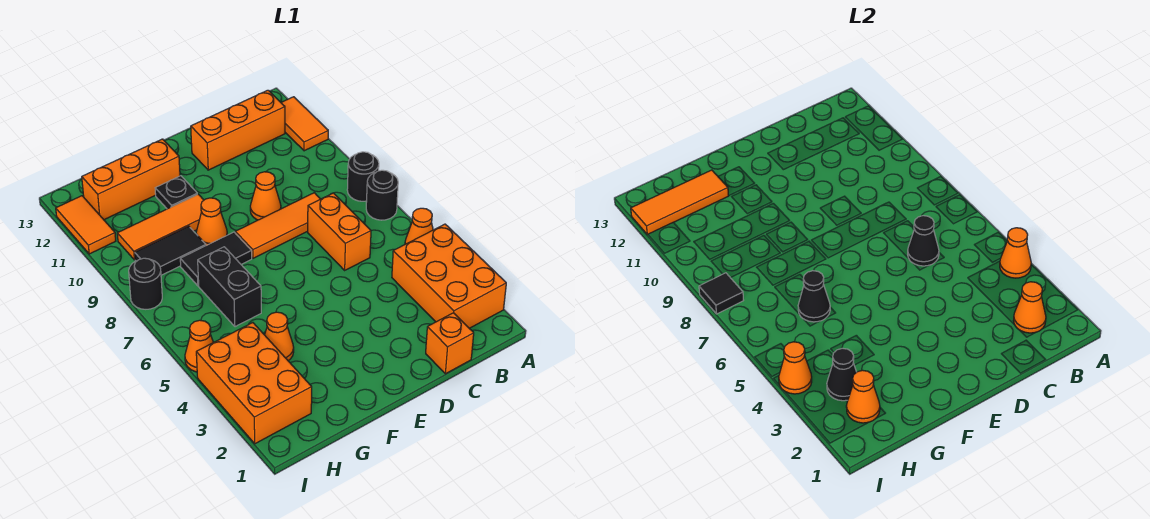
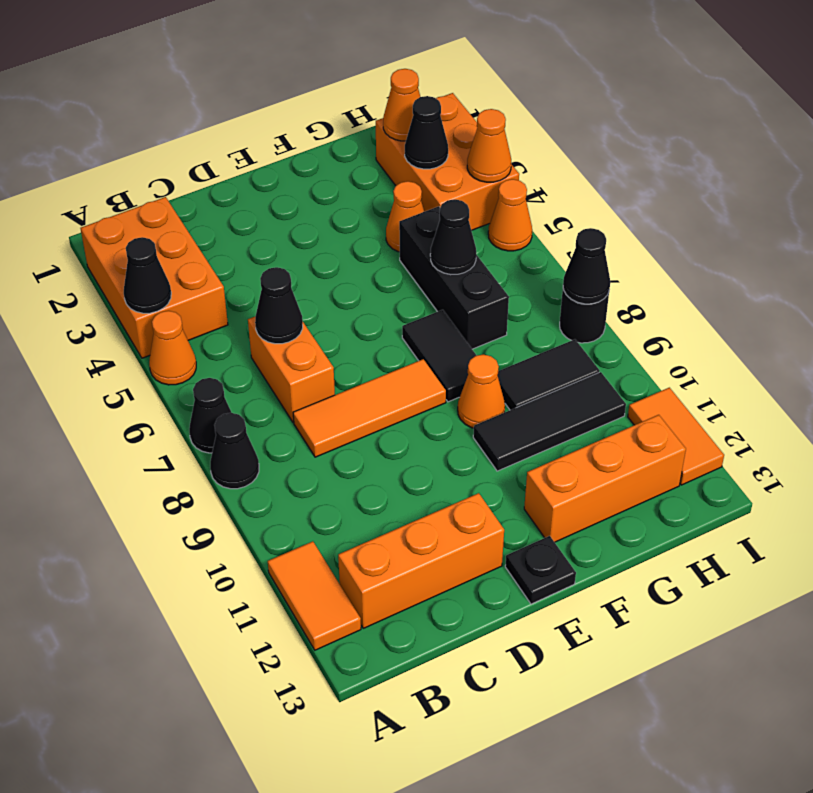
orange cone A4 level 2 -> black cone A4 level 2
black round brick A7 level 1 -> black cone A7 level 1
black round brick A8 level 1 -> black cone A8 level 1
orange cone B2 level 2 -> none
orange brick C1 level 1 -> none
orange cone D9 level 1 -> none
black tile F8:G8 level 1 -> black tile F7:F8 level 1
orange tile F10:H10 level 1 -> black tile F10:H10 level 1
black plate F11 level 1 -> black plate E13 level 1
black brick G6:G7 level 1 -> black brick G5:G7 level 1
orange tile G12:I12 level 2 -> none
black tile I8 level 2 -> black cone I8 level 2

